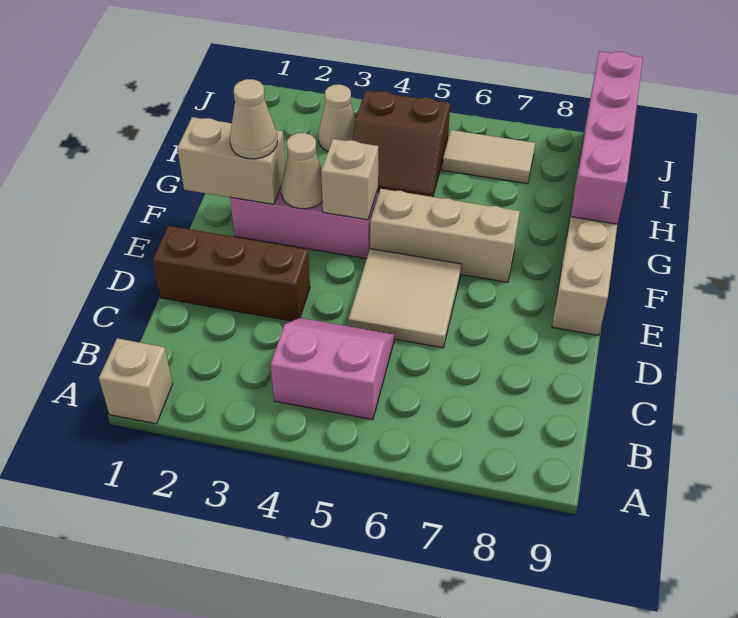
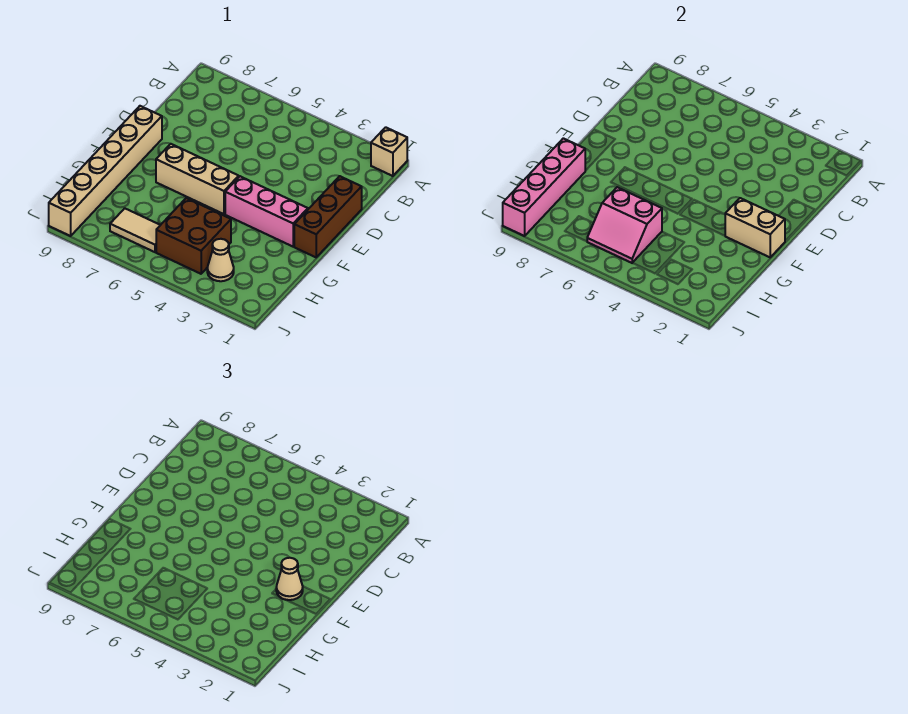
pink slope B4:C5 level 1 top B -> pink slope H5:I6 level 2 top H
brown brick D1:D3 level 1 -> brown brick D1:F1 level 1
tan tile D5:E6 level 1 -> none
tan cone F3 level 2 -> none
tan brick F4 level 2 -> none
brown slope H4:I5 level 1 top I -> brown brick H4:I5 level 1

